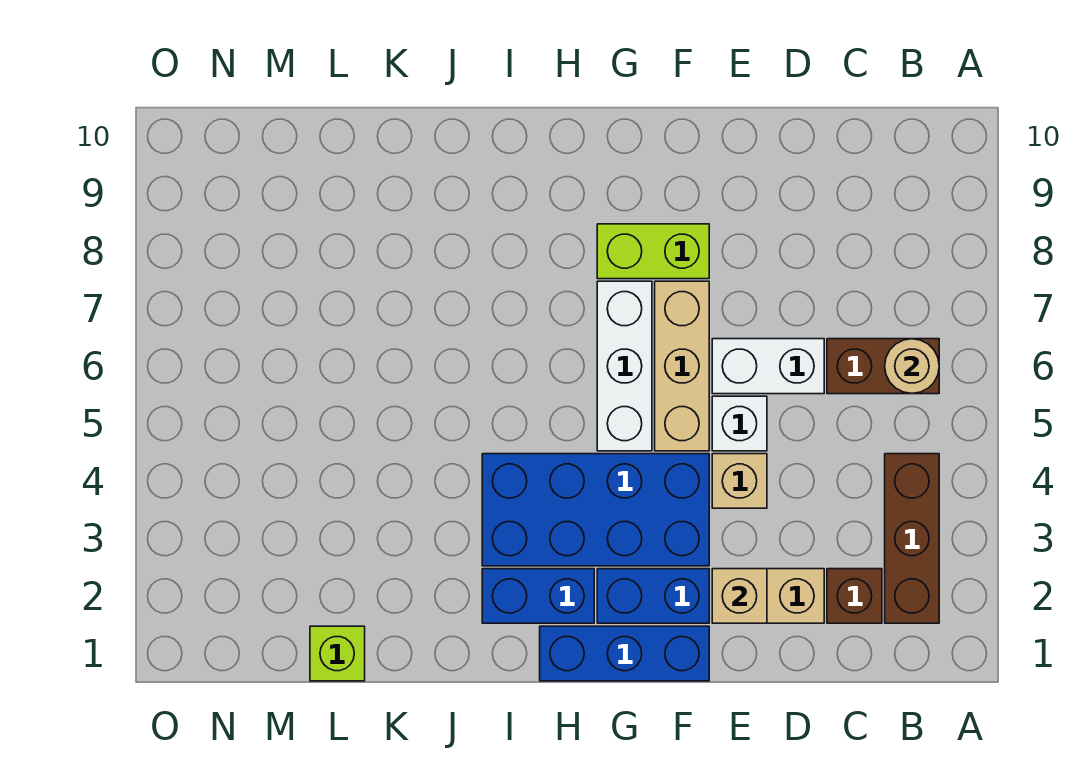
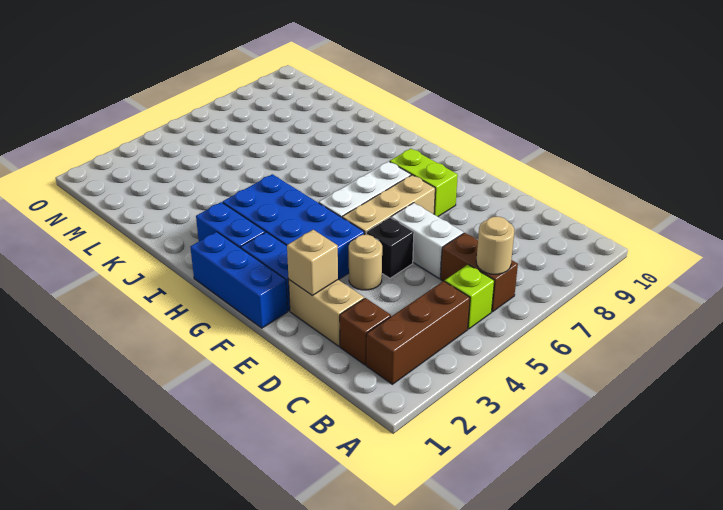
tan brick E4 level 1 -> tan round brick E4 level 1
white brick E5 level 1 -> black brick E5 level 1
lime brick L1 level 1 -> lime brick B5 level 1

